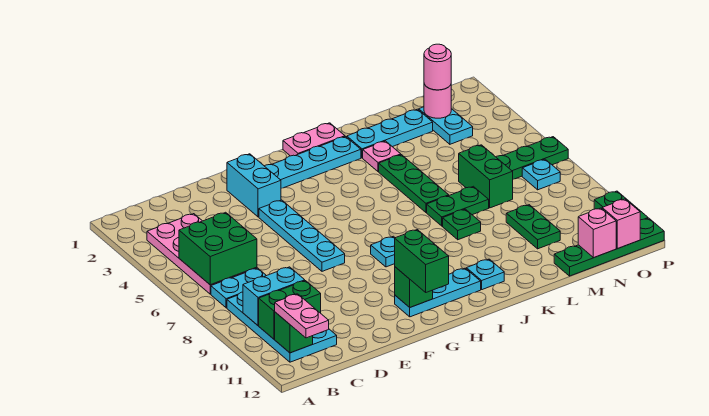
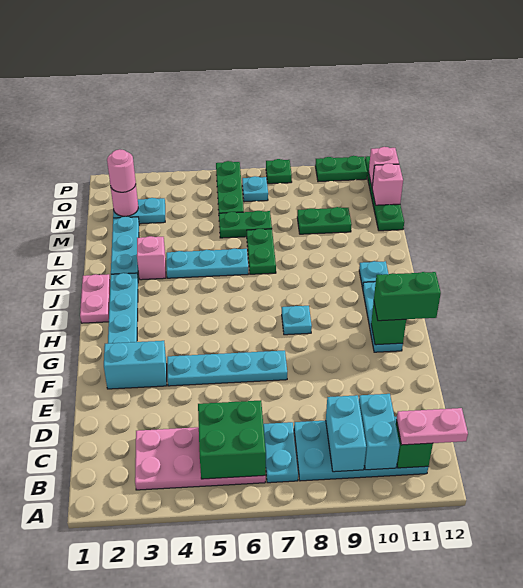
green brick B10:C10 level 2 -> cyan brick B10:C10 level 2
pink plate K3 level 1 -> pink brick K3 level 1
green plate K4:K6 level 1 -> cyan plate K4:K6 level 1
green plate K8 level 1 -> green plate P8 level 1
green brick M6:M7 level 1 -> green plate M6:M7 level 1

